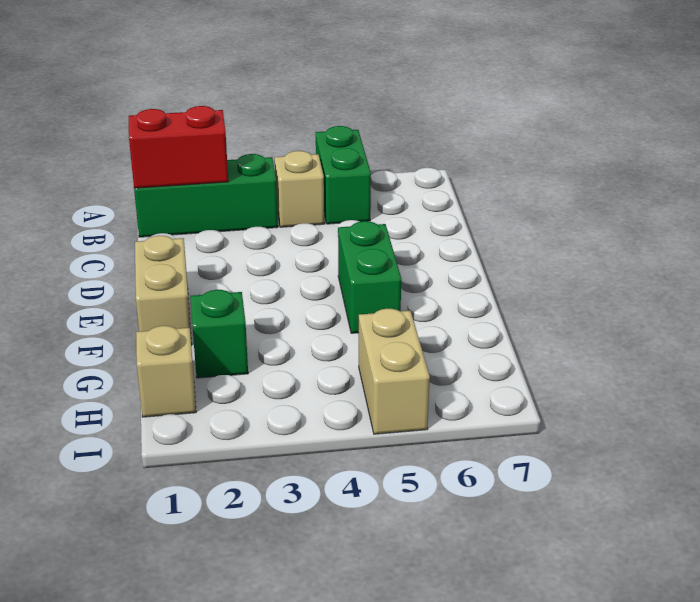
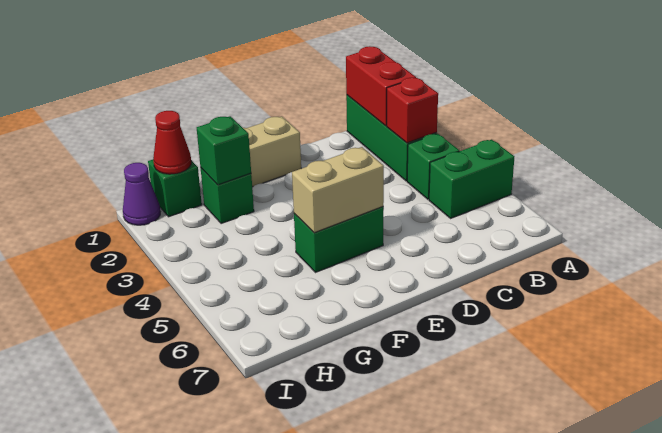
none -> red brick B3 level 2
tan brick B4 level 1 -> green brick B4 level 1
none -> green brick G2 level 2
tan brick H1 level 1 -> green brick H1 level 1
none -> red cone H1 level 2
tan brick H5:I5 level 1 -> tan brick E5:F5 level 2
none -> purple cone I1 level 1

